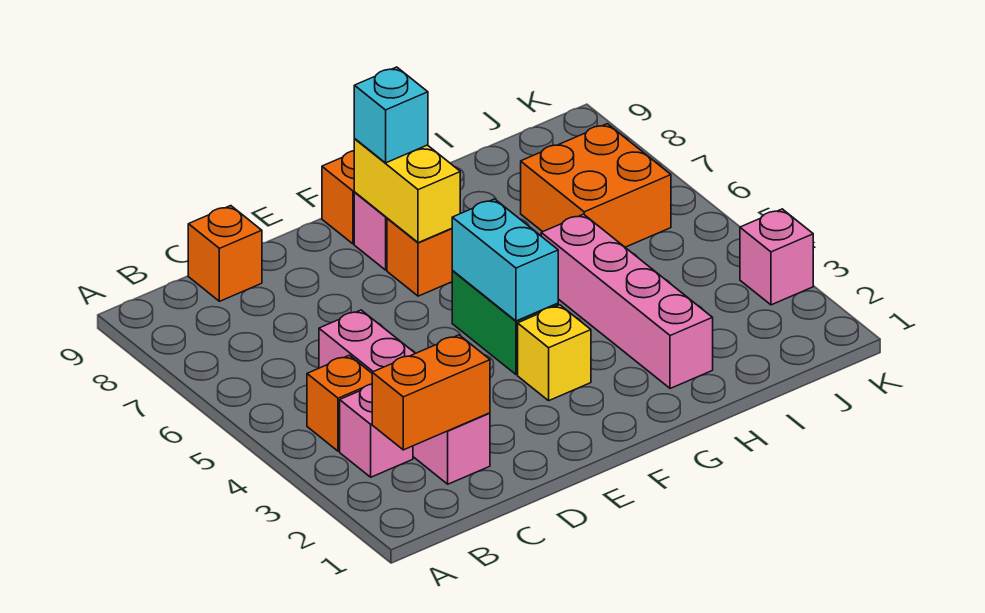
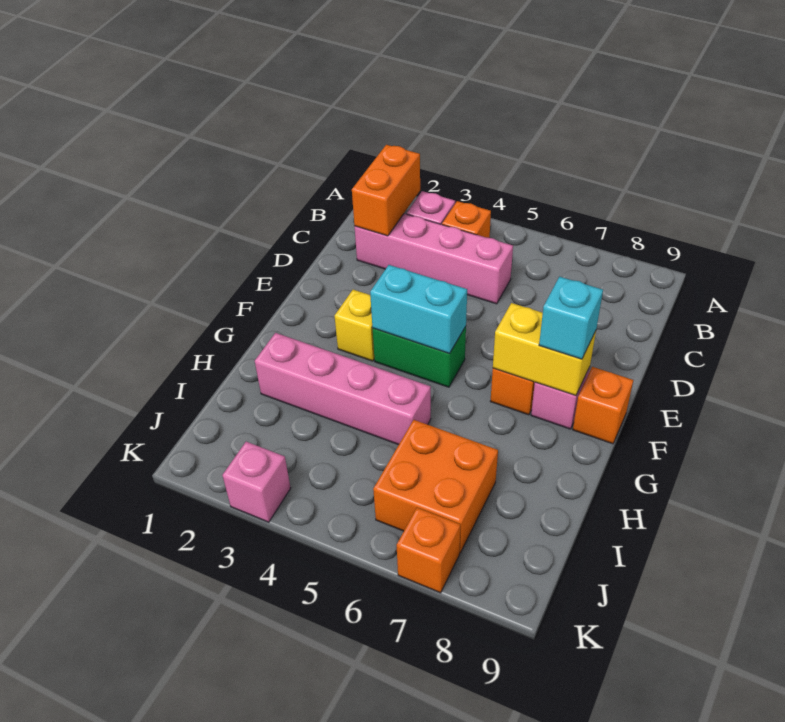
orange brick C9 level 1 -> orange brick K7 level 1

